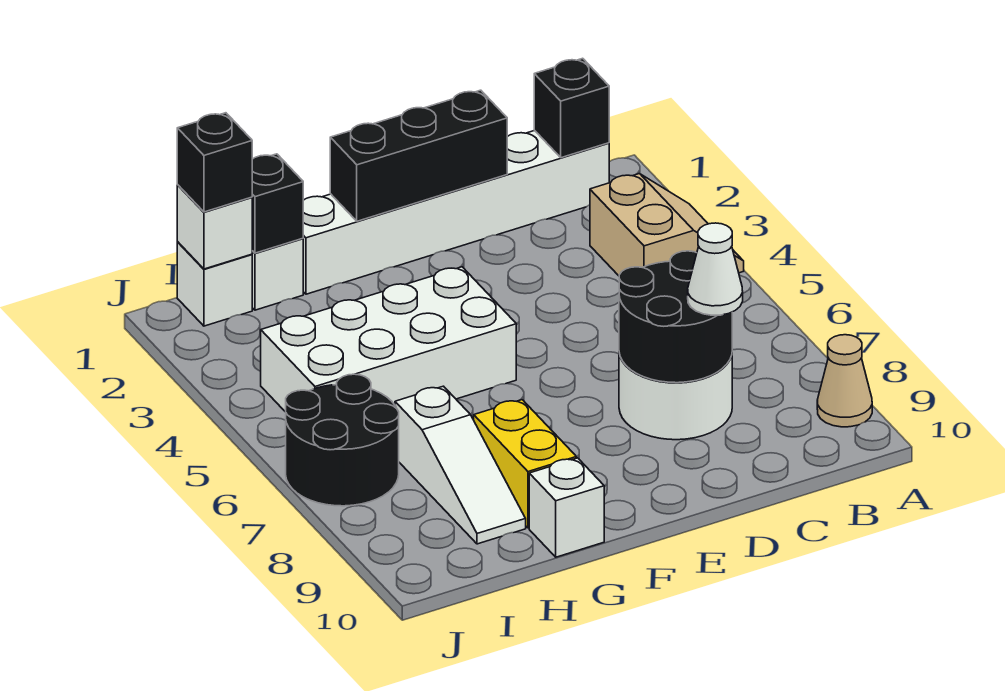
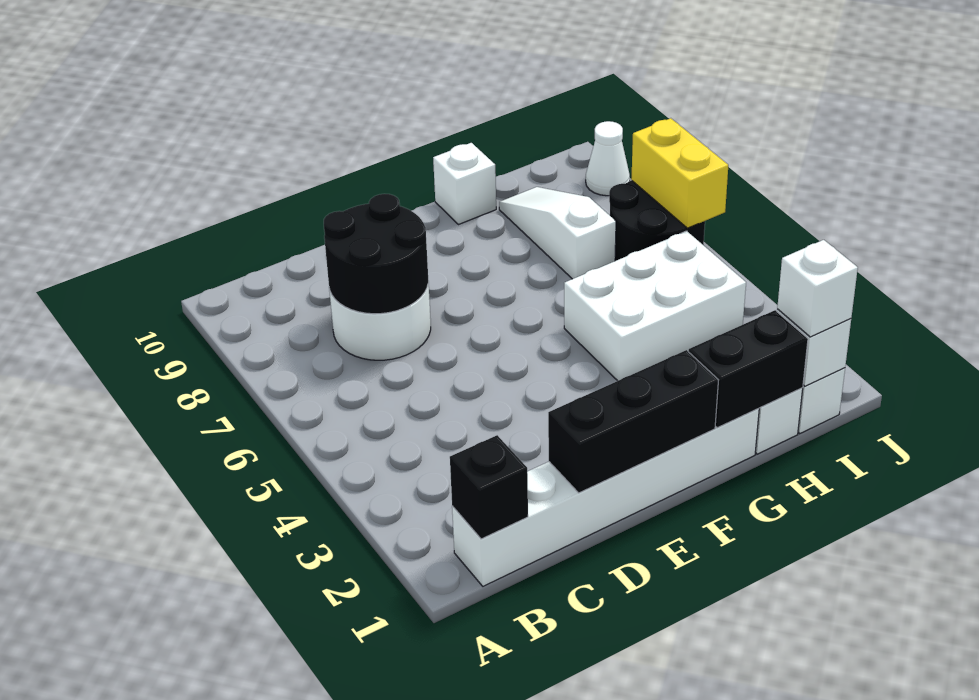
tan slope A3:B4 level 1 top B -> none
tan cone A9 level 1 -> none
white cone C8 level 3 -> white cone J9 level 1
white brick F4:I5 level 1 -> white brick G4:I5 level 1
yellow brick G8:G9 level 1 -> yellow brick J6:J7 level 2
black brick H1 level 2 -> black brick G1:H1 level 2
black brick I1 level 3 -> white brick I1 level 3

